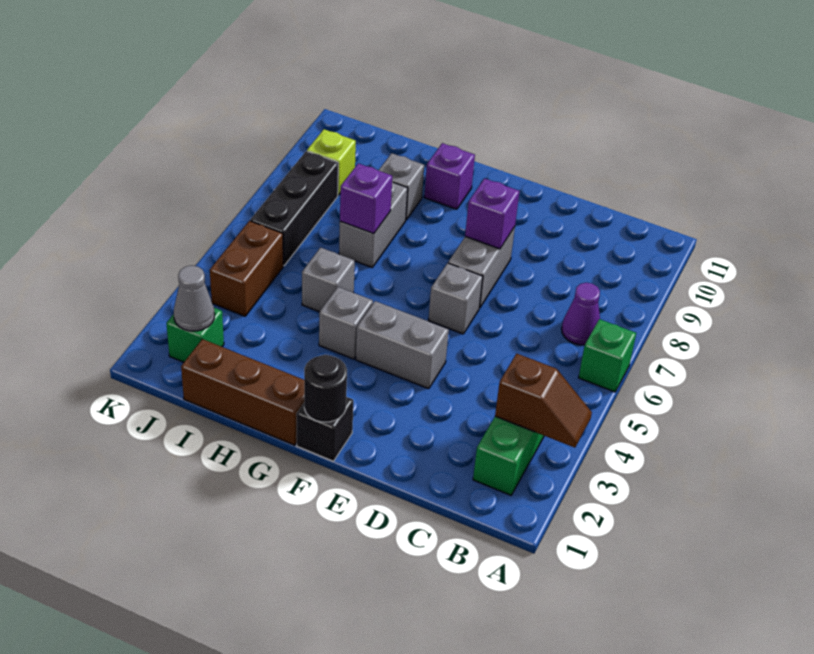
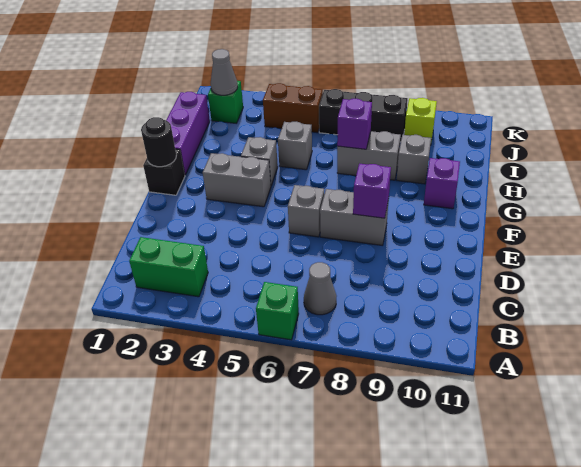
brown slope A3:B3 level 2 top B -> none
purple cone B7 level 1 -> grey cone B7 level 1
grey brick E4:F4 level 1 -> grey brick F3:F4 level 1
brown brick G1:I1 level 1 -> purple brick G1:I1 level 1

